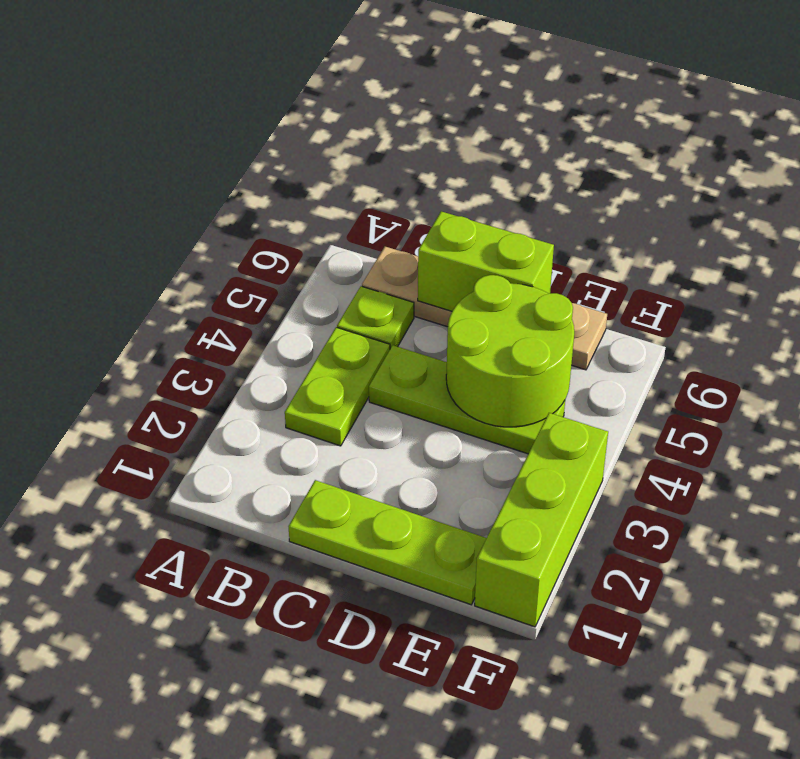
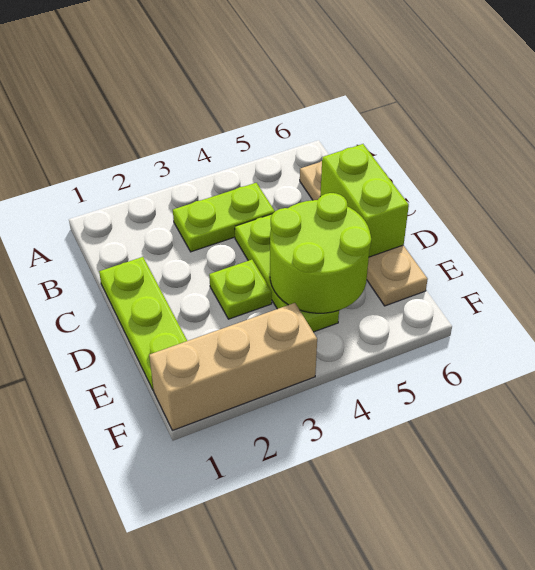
lime plate B5 level 1 -> lime plate D3 level 1
lime brick F1:F3 level 1 -> tan brick F1:F3 level 1

